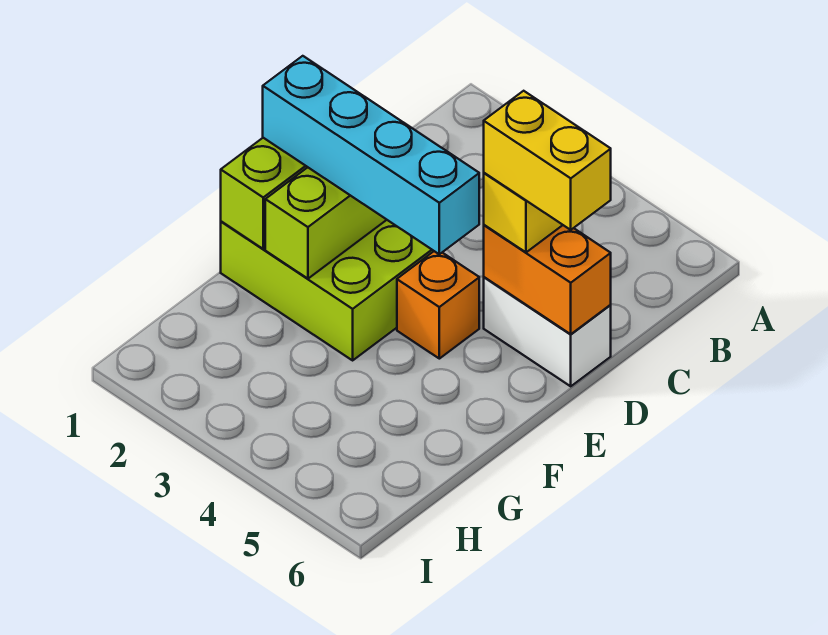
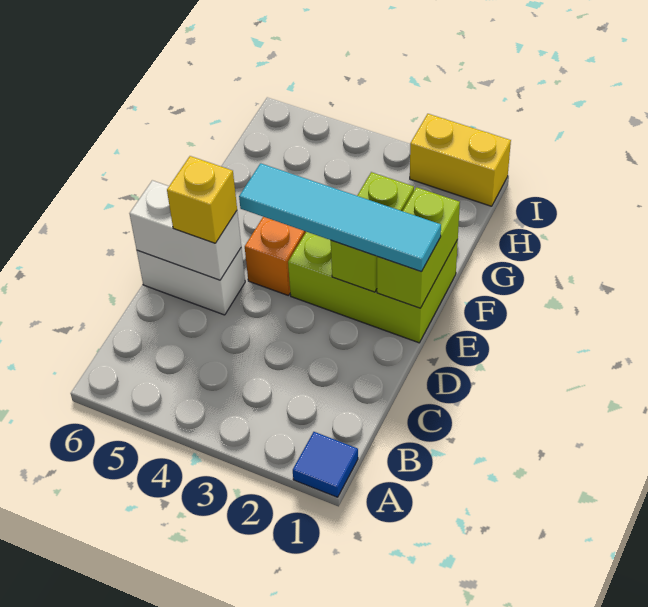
none -> blue tile A1 level 1
orange brick D5:D6 level 2 -> white brick D5:D6 level 2
yellow brick D5:D6 level 4 -> yellow brick I1:I2 level 1
cyan brick E1:E4 level 3 -> cyan tile E1:E4 level 3

